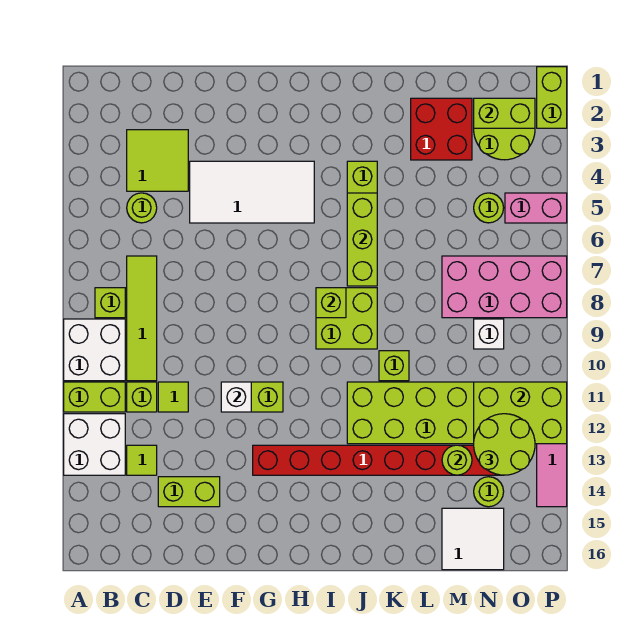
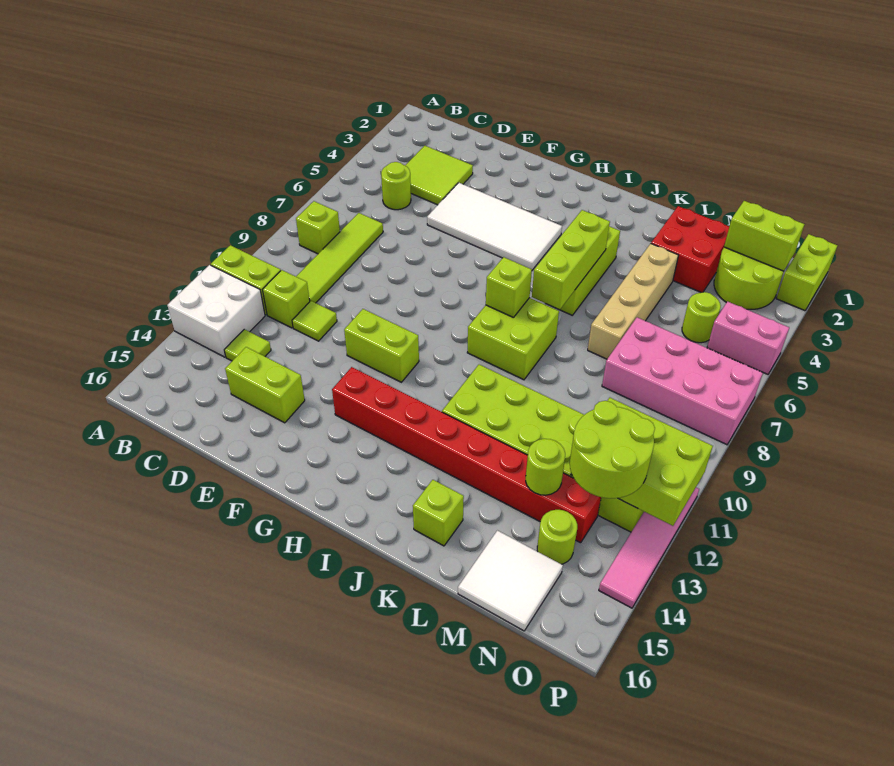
white brick A9:B10 level 1 -> none
white brick F11 level 2 -> none
lime brick K10 level 1 -> lime brick K15 level 1
none -> tan brick L4:L7 level 1
white brick N9 level 1 -> none

